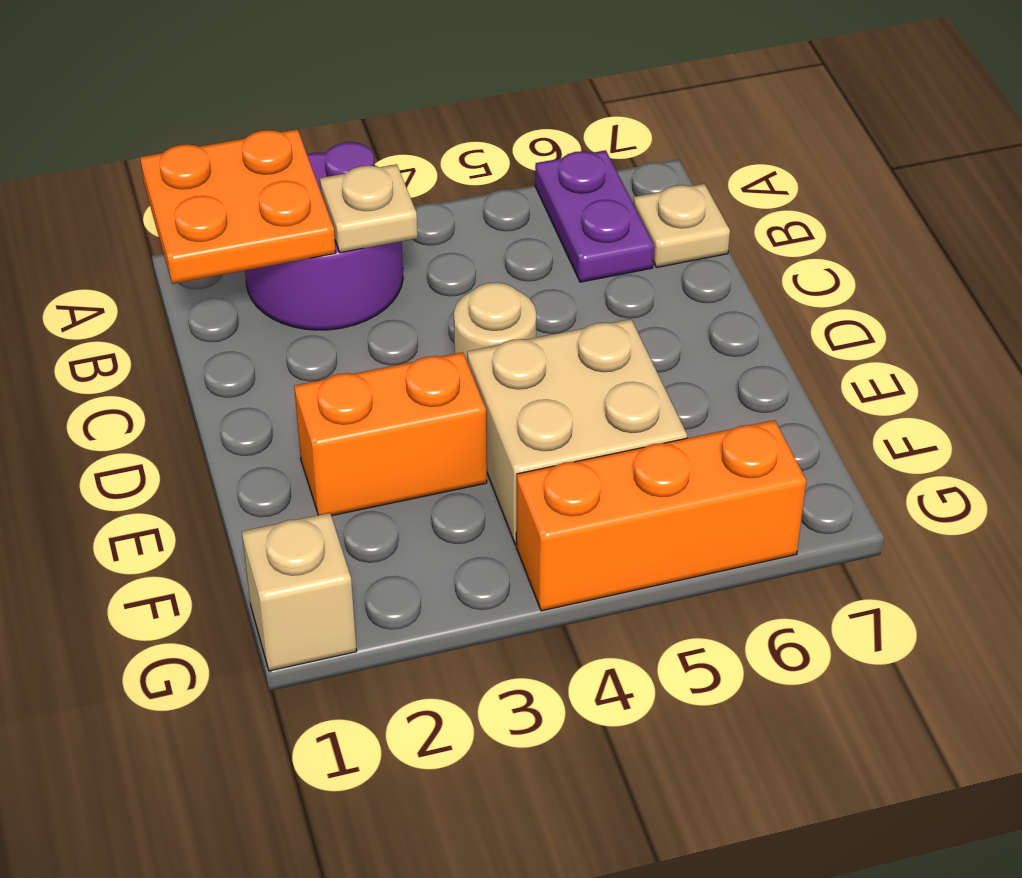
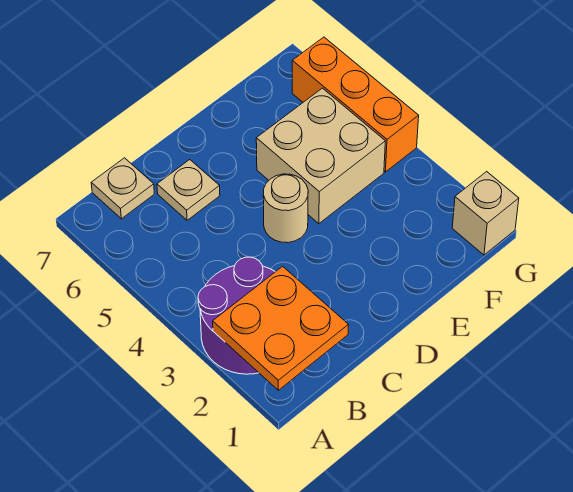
purple plate A6:B6 level 1 -> none
tan plate B3 level 2 -> tan plate C6 level 1
orange brick E2:E3 level 1 -> none

